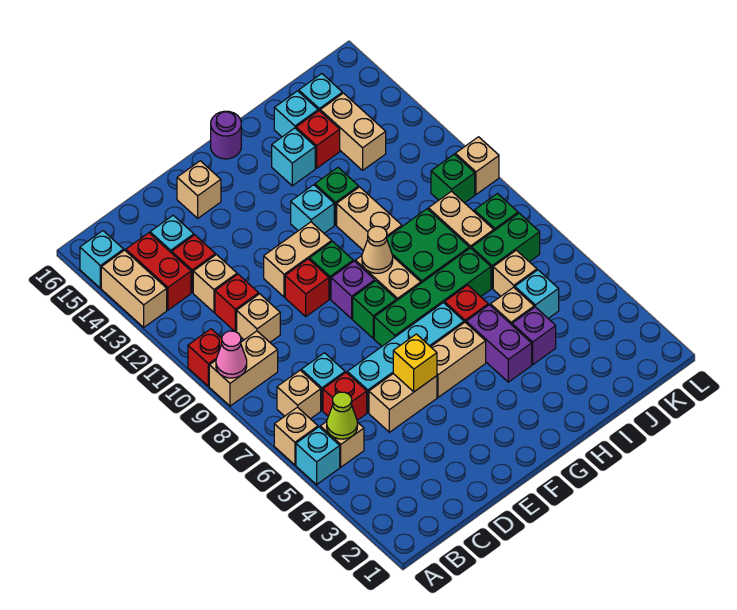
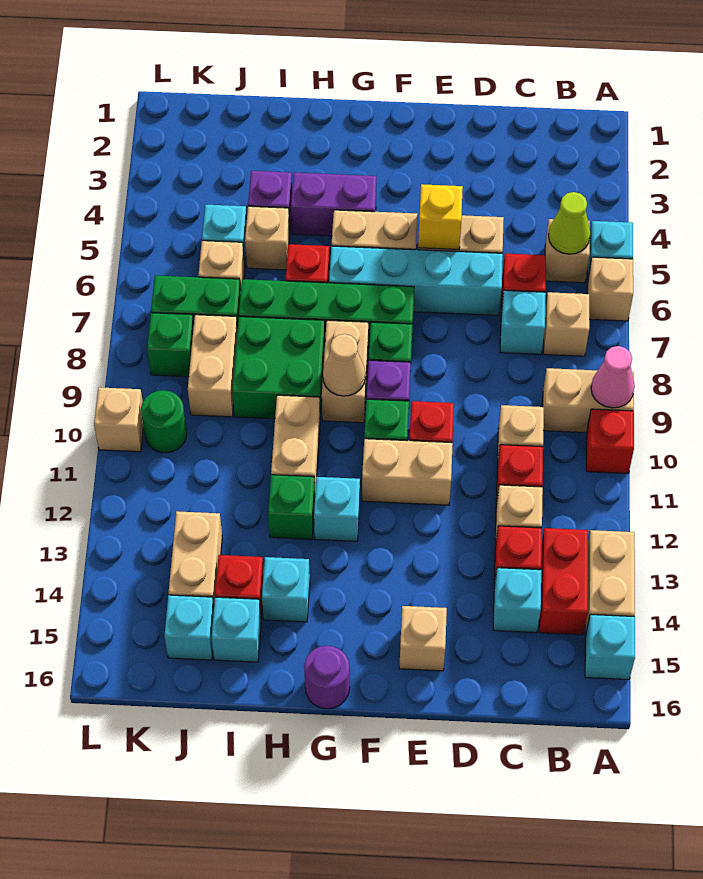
purple brick H4:H5 level 1 -> purple brick G4:H4 level 1
green brick K10 level 1 -> green round brick K10 level 1

